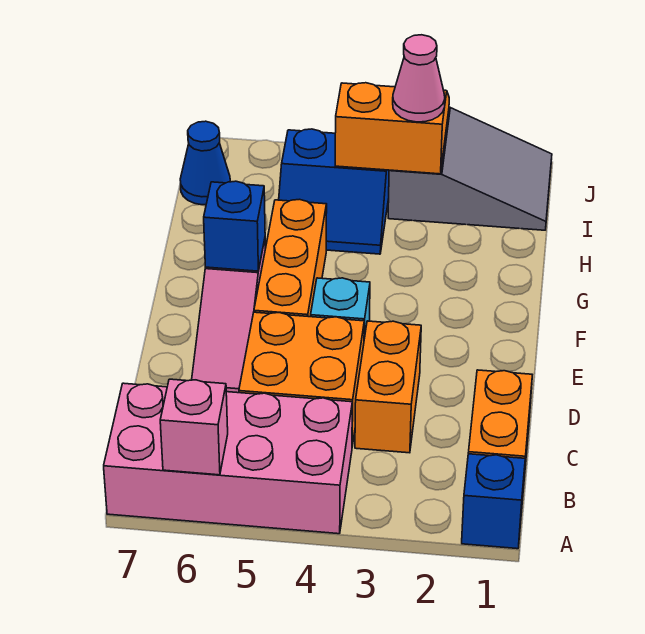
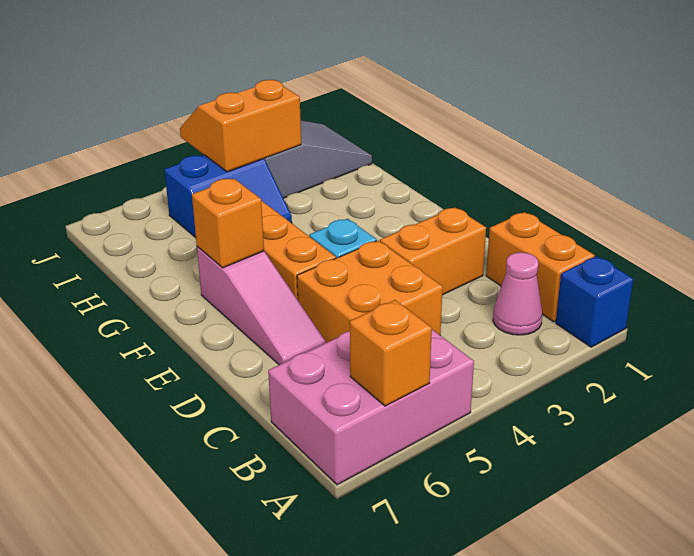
pink brick A4:B7 level 1 -> pink brick A5:B7 level 1
pink brick A6 level 2 -> orange brick A6 level 2
orange brick C3:D3 level 1 -> orange brick D2:D3 level 1
blue brick F6 level 2 -> orange brick F6 level 2
pink cone I3 level 3 -> pink cone B2 level 1
blue cone I7 level 1 -> none

